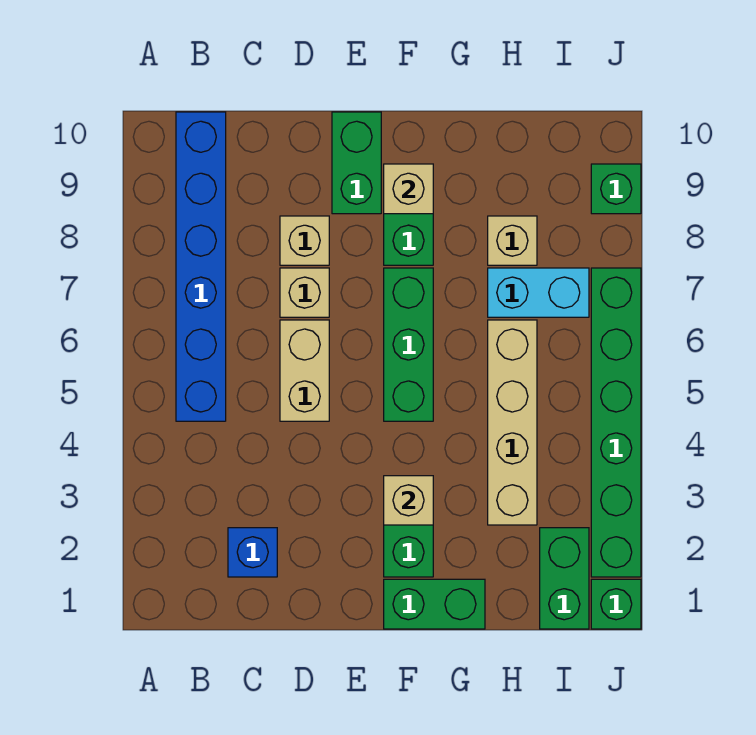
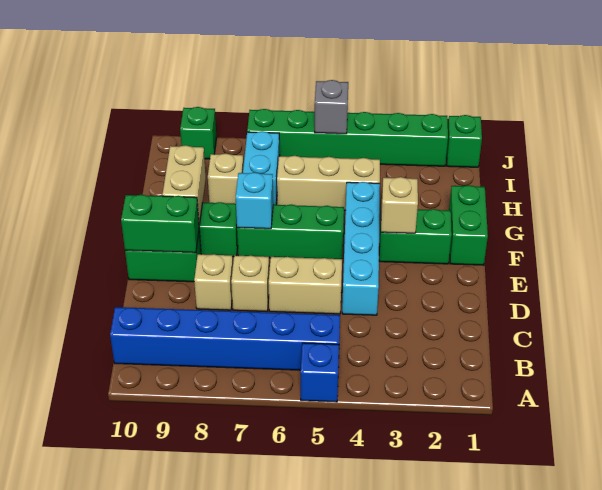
blue brick C2 level 1 -> blue brick A5 level 1
none -> cyan brick D4:G4 level 1
none -> cyan brick F7 level 2
tan brick F9 level 2 -> tan brick F9:G9 level 2
tan brick H3:H6 level 1 -> tan brick H4:H6 level 1
green brick I1:I2 level 1 -> green brick E9:E10 level 2
none -> grey brick J5 level 2

